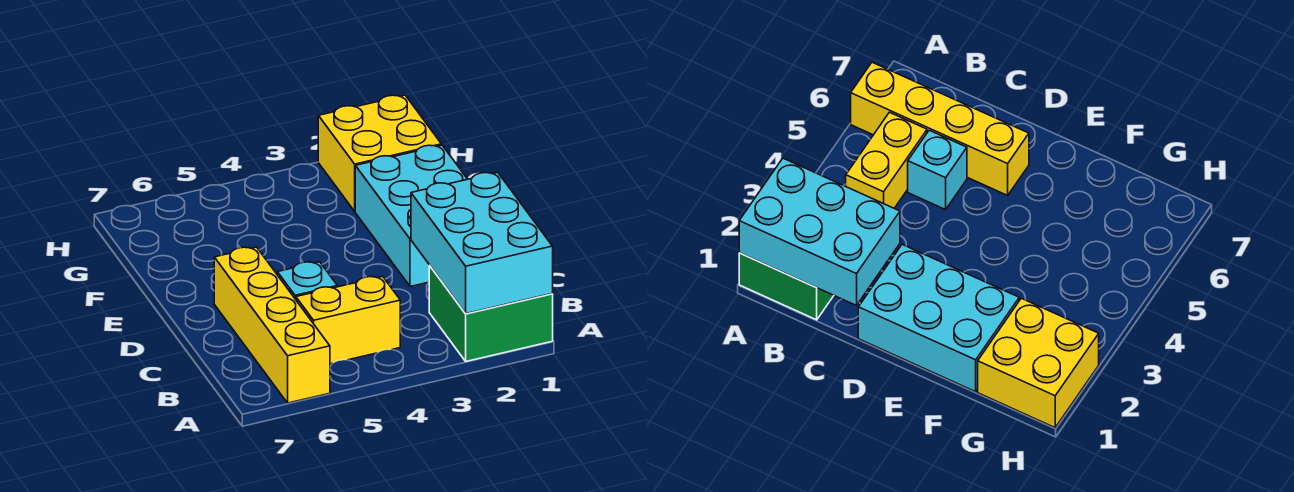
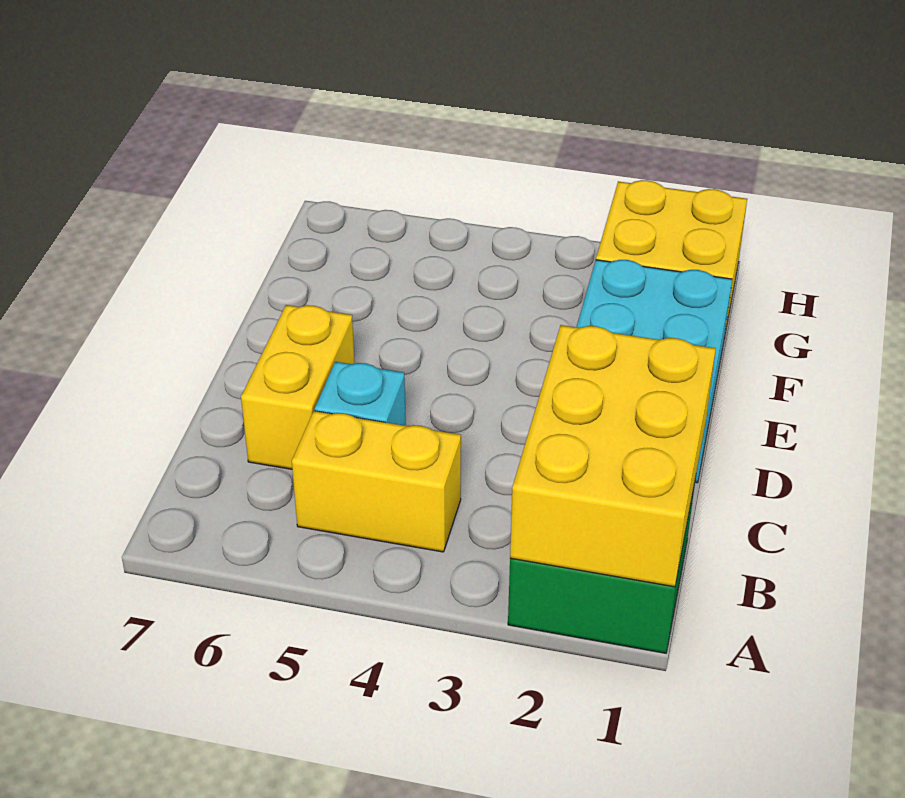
cyan brick A1:C2 level 2 -> yellow brick A1:C2 level 2
yellow brick A6:D6 level 1 -> yellow brick C6:D6 level 1

